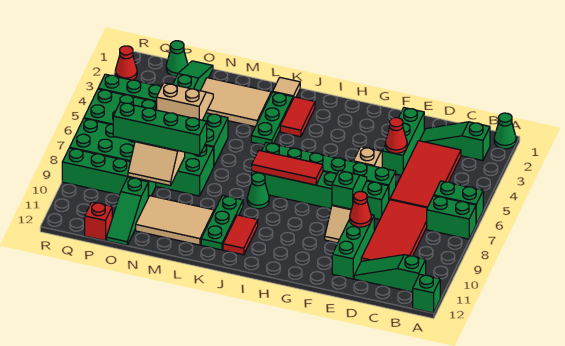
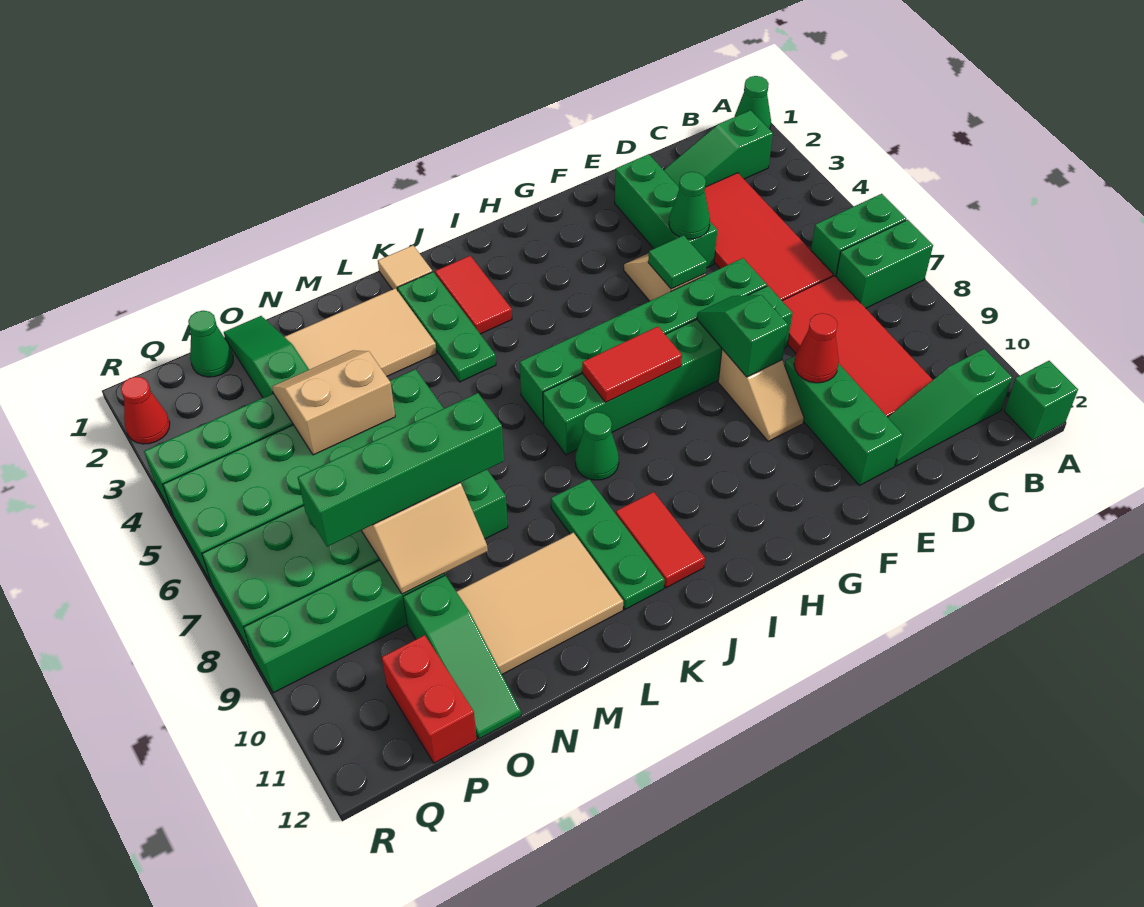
red cone E4 level 2 -> green cone E4 level 2
none -> green tile F5 level 2
red tile H7:J7 level 2 -> red tile H7:I7 level 2
red brick P12 level 1 -> red brick P11:P12 level 1

